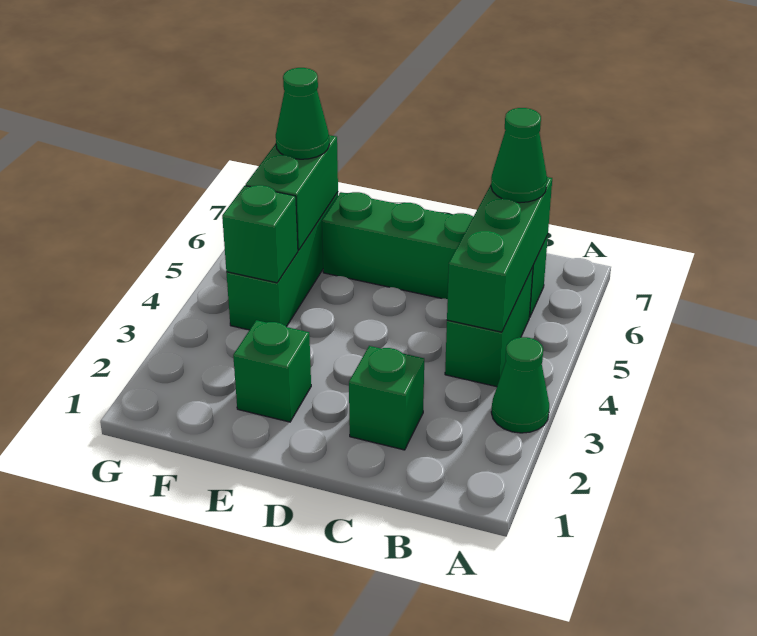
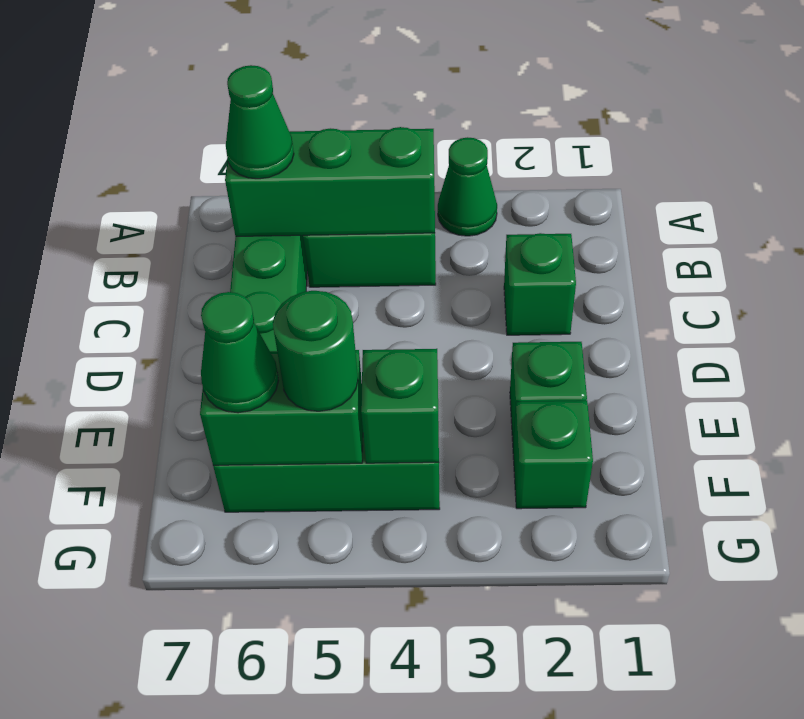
none -> green brick F2 level 1
none -> green round brick F5 level 3

